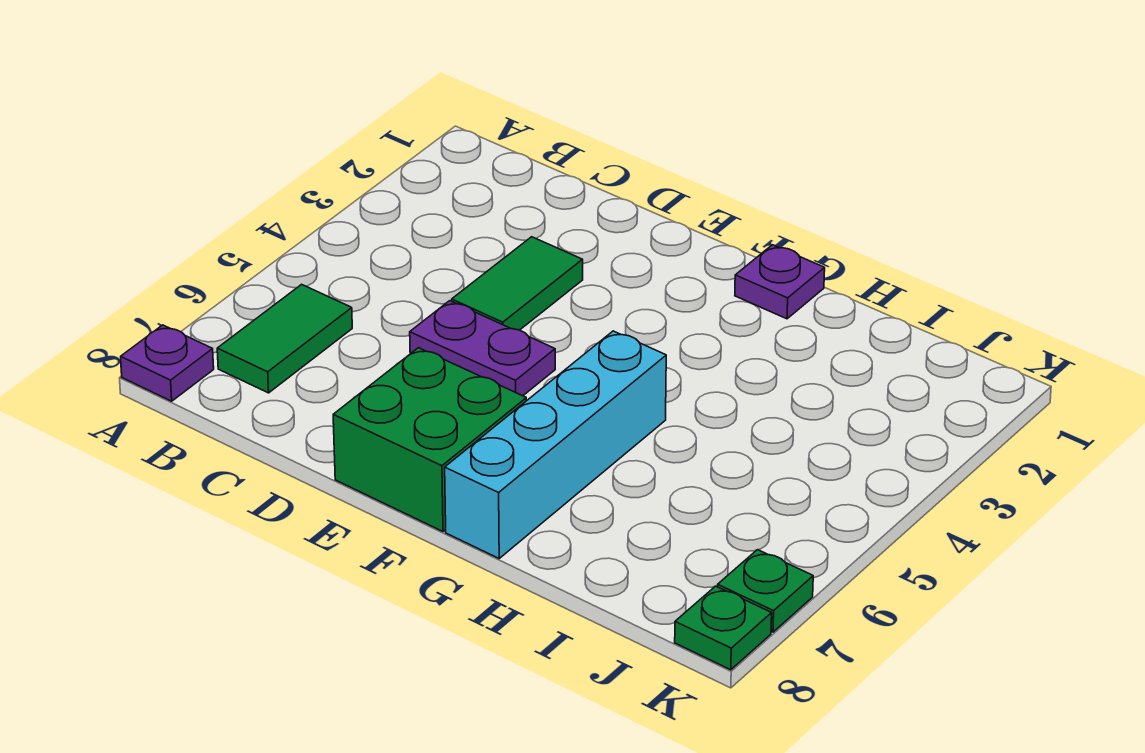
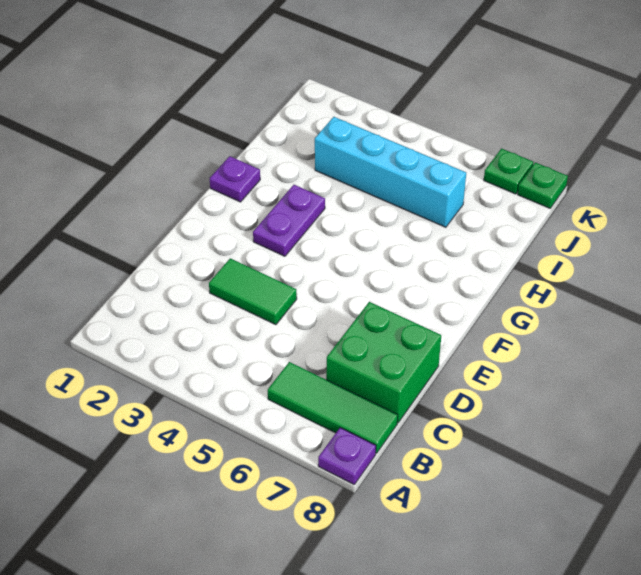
green tile B6:B7 level 1 -> green tile B6:B8 level 1
purple plate D5:E5 level 1 -> purple plate F3:G3 level 1
green brick E7:F8 level 1 -> green brick C7:D8 level 1
cyan brick G5:G8 level 1 -> cyan brick I3:I6 level 1

